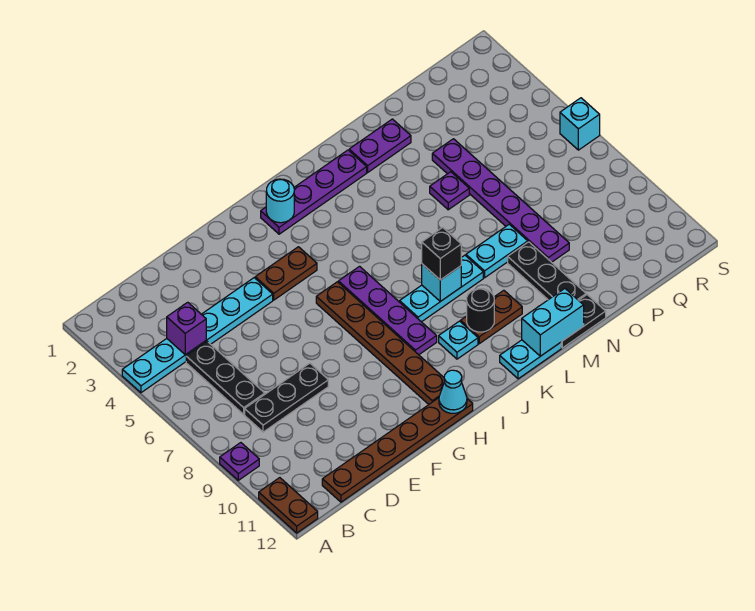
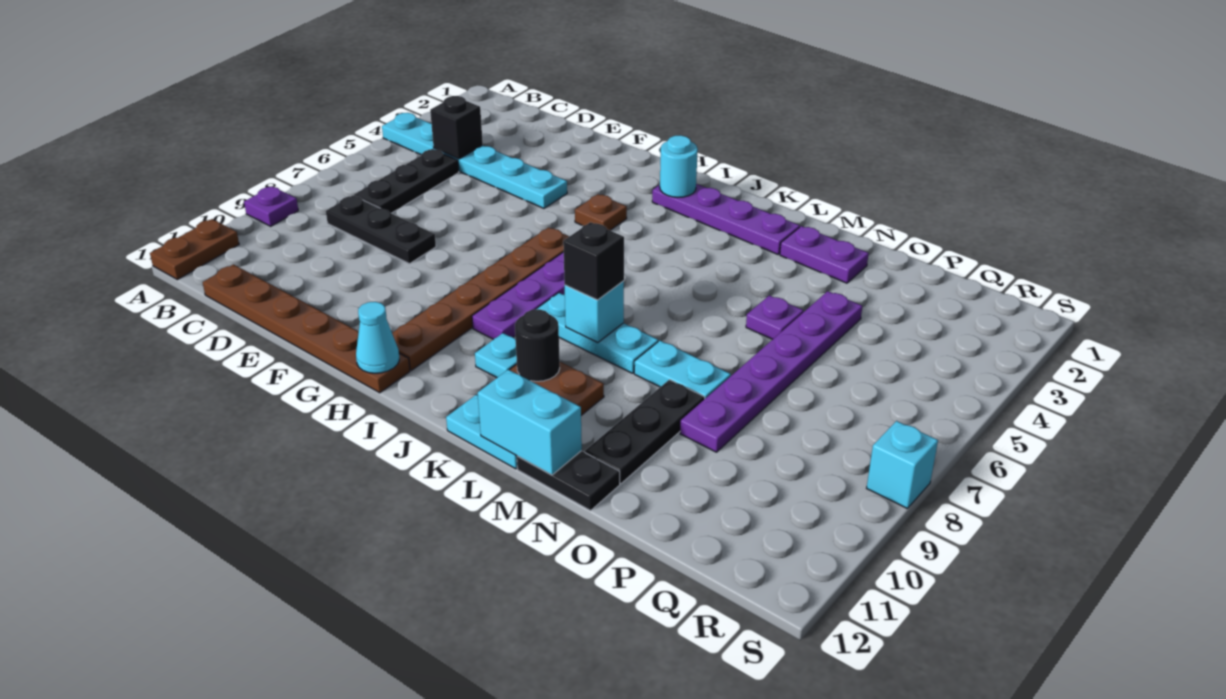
purple brick C4 level 2 -> black brick C4 level 2
brown plate G4:H4 level 1 -> brown plate H4 level 1
cyan brick S6 level 1 -> cyan brick S8 level 1

